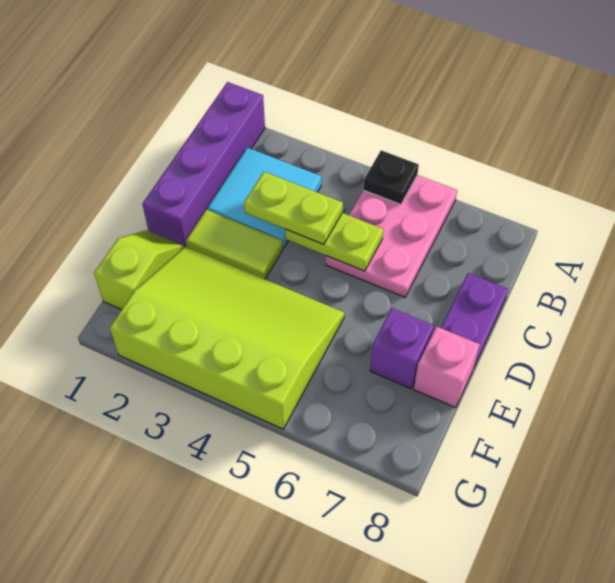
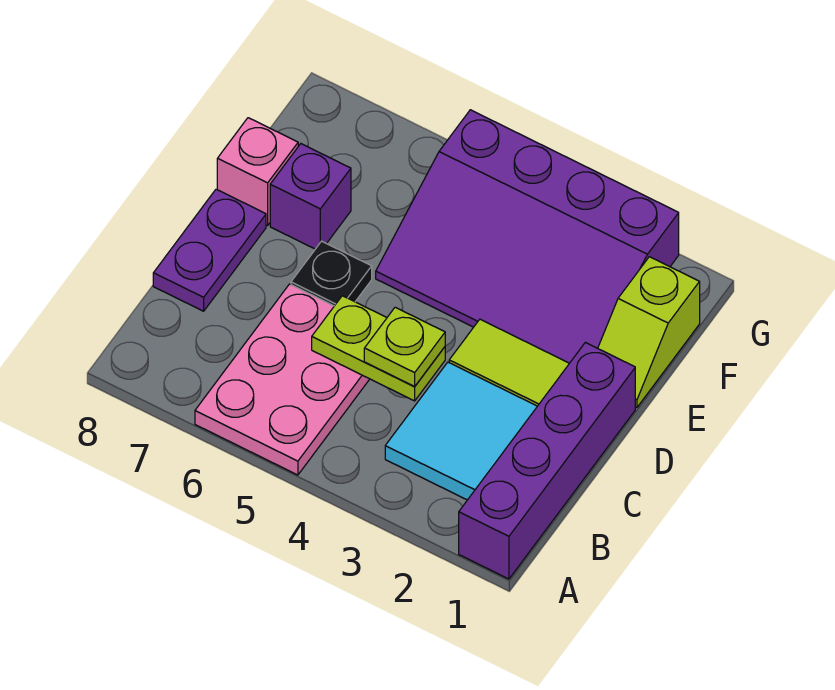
black plate A5 level 2 -> black plate D6 level 1
lime plate C3:C4 level 3 -> lime plate C4 level 3
lime slope E2:G5 level 1 top G -> purple slope E2:G5 level 1 top G

